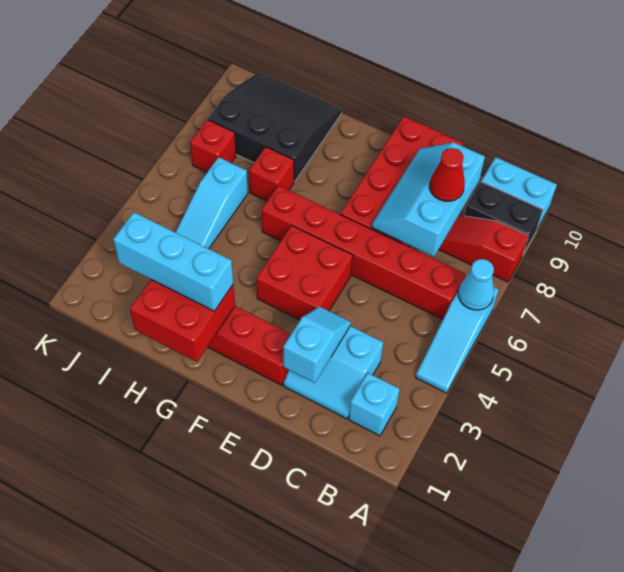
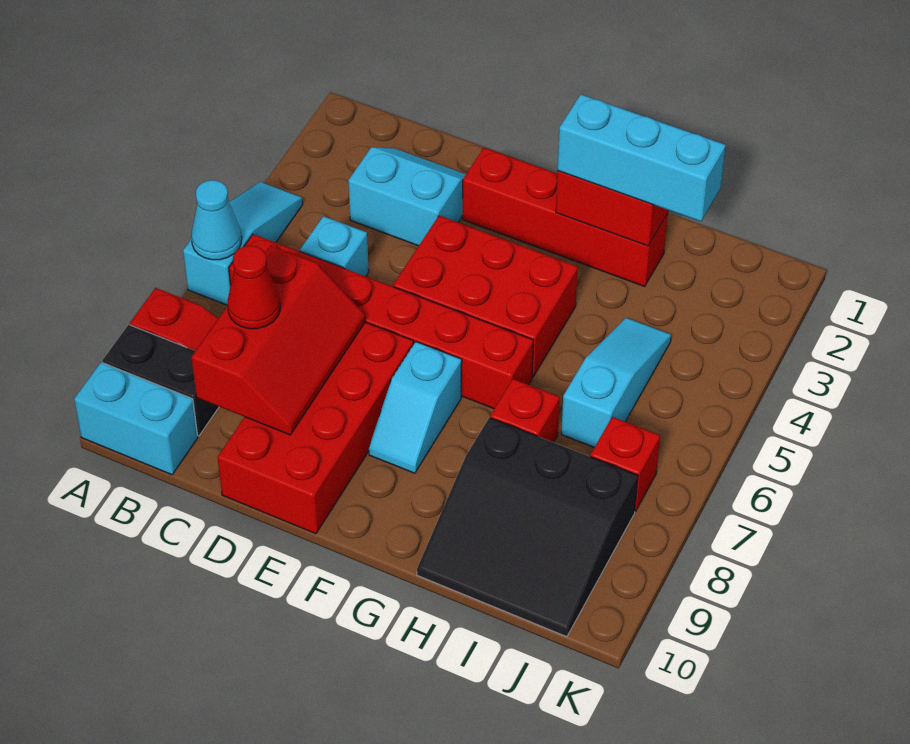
cyan brick B2 level 1 -> cyan brick C5 level 1
cyan slope C7:D9 level 2 top C -> red slope C7:D9 level 2 top C
cyan slope D2:D3 level 2 top 2 -> cyan slope F7:F8 level 1 top 7
red brick E4:F5 level 1 -> red brick E4:G5 level 1

